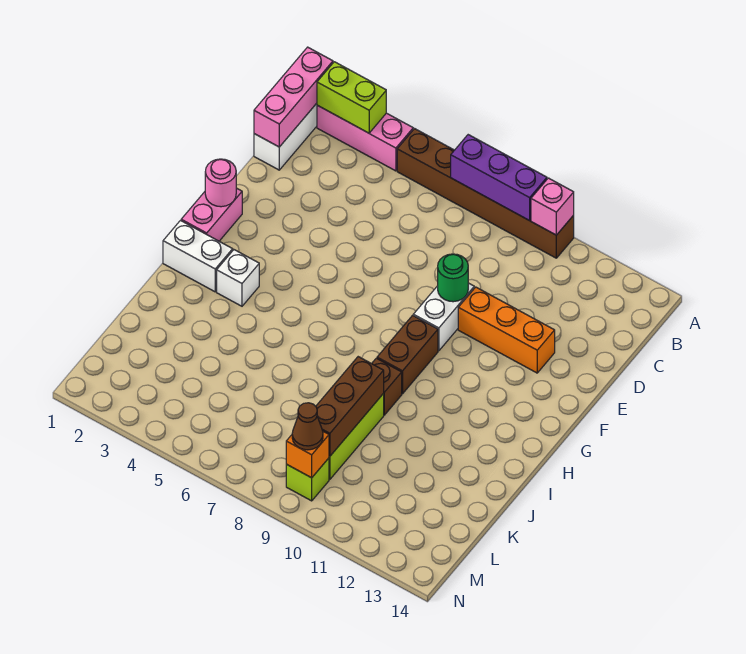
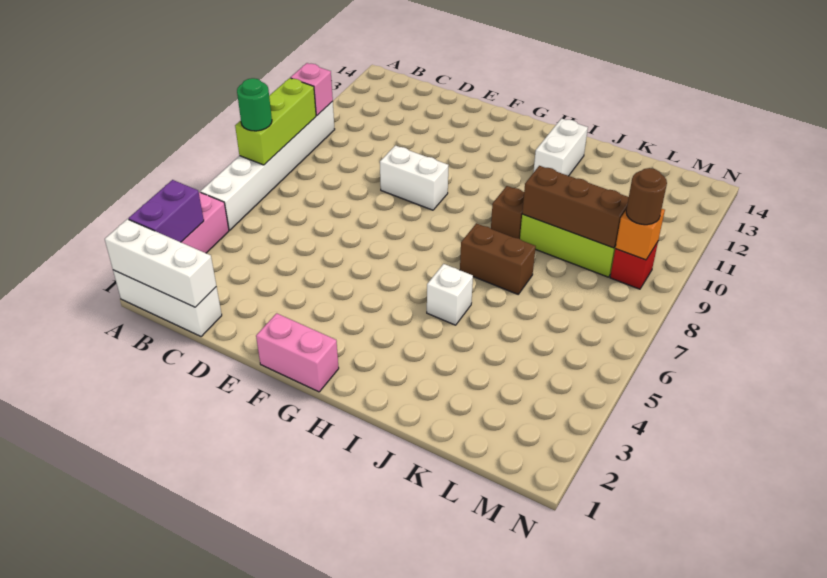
pink brick A1:C1 level 2 -> white brick A1:C1 level 2
lime brick A2:A3 level 2 -> purple brick A2:A3 level 2
brown brick A5:A10 level 1 -> white brick A5:A10 level 1
purple brick A7:A9 level 2 -> lime brick A7:A9 level 2
green round brick E9 level 2 -> green round brick A7 level 3
orange brick E10:E12 level 1 -> none
pink round brick F1 level 2 -> none
brown brick G9:H9 level 1 -> brown brick I7:J7 level 1
white brick H1:H2 level 1 -> white brick I12:I13 level 1
white brick H3 level 1 -> white brick I5 level 1
lime brick M9 level 1 -> red brick M9 level 1
brown cone M9 level 3 -> brown round brick M9 level 3

